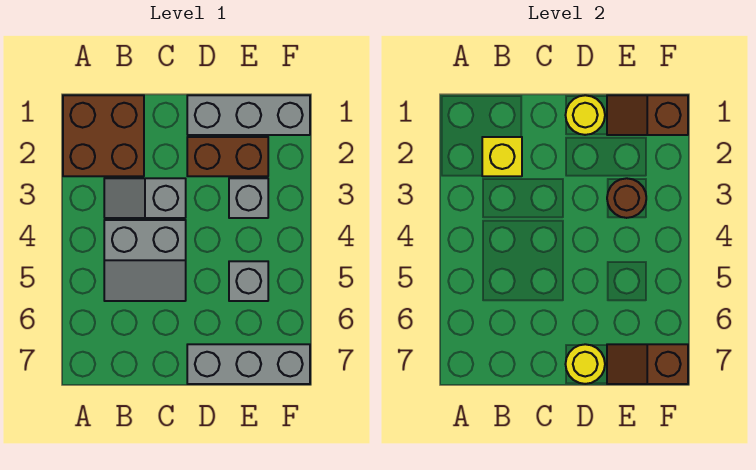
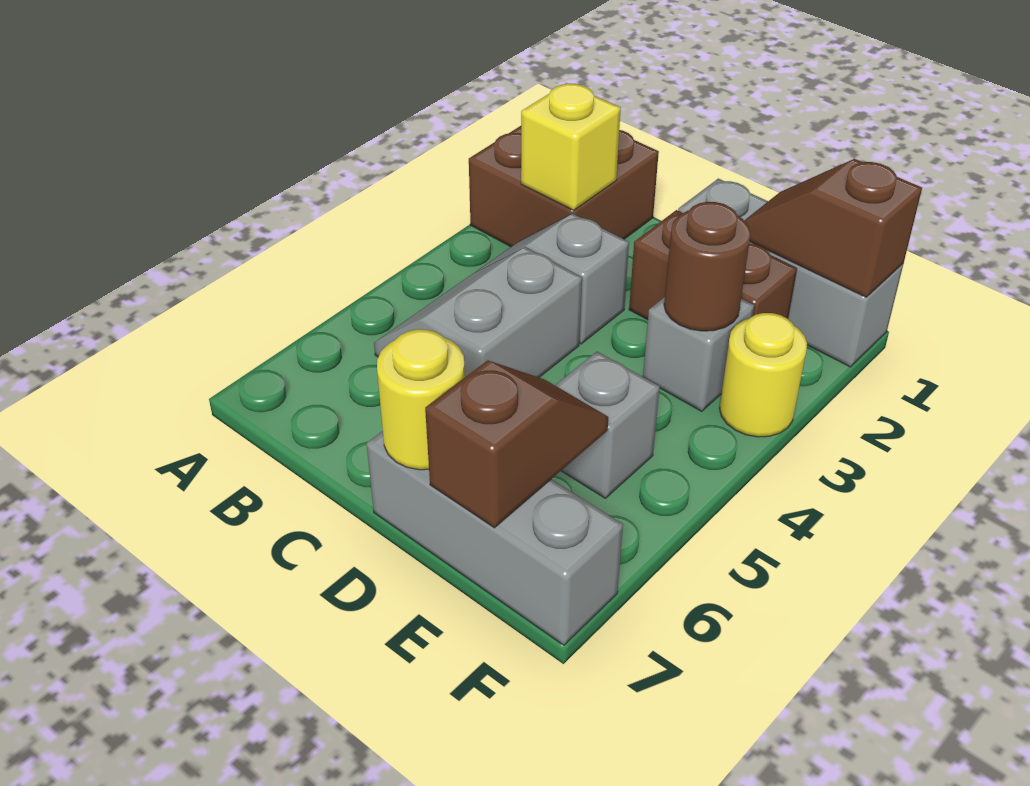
grey slope B4:C5 level 1 top 4 -> grey slope B4:C5 level 1 top C
yellow round brick D1 level 2 -> yellow round brick F3 level 1
brown slope E7:F7 level 2 top F -> brown slope E6:E7 level 2 top 7

